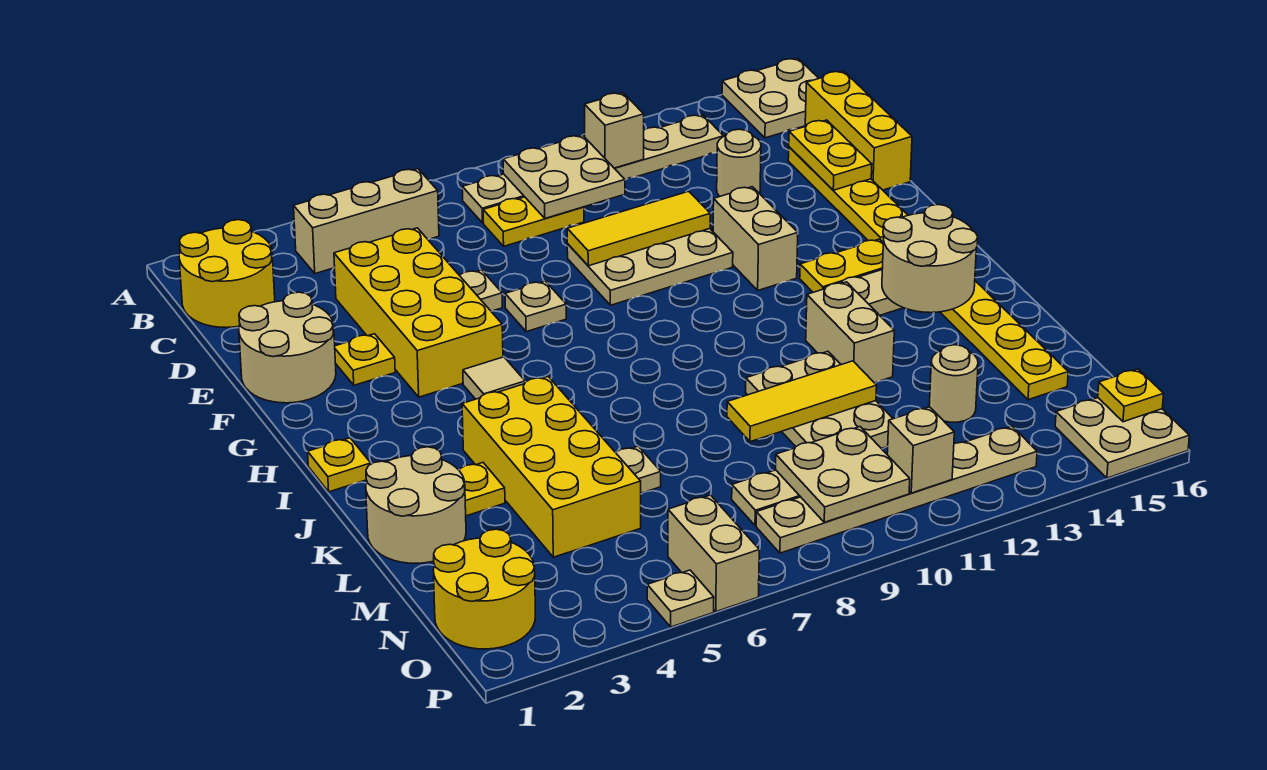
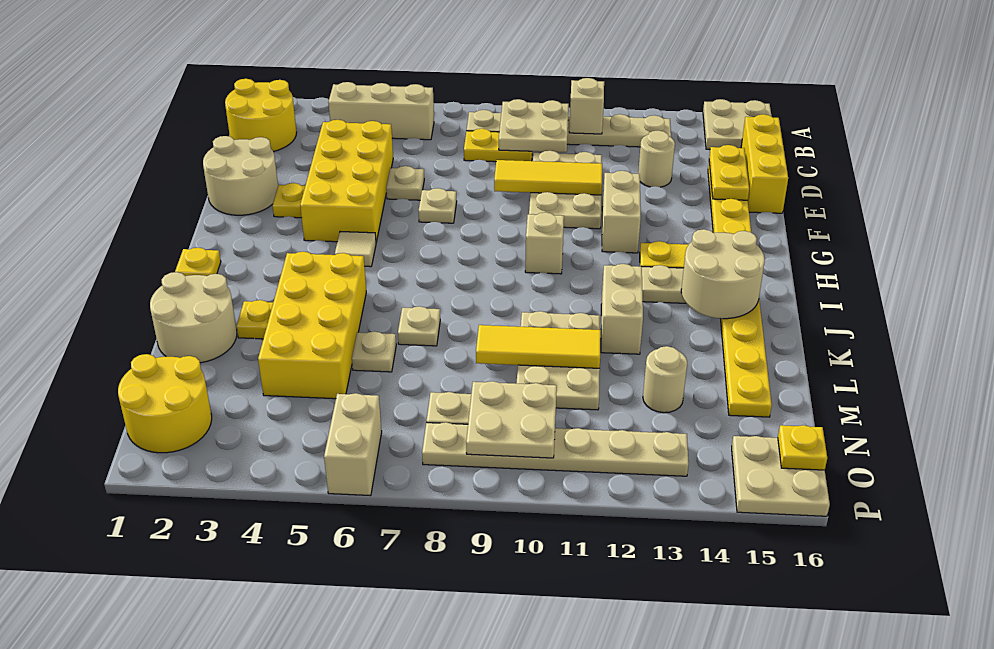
tan plate E9:F11 level 1 -> tan plate D10:F11 level 1
tan brick O11 level 2 -> tan brick H10 level 1
tan plate P5 level 1 -> tan plate K7 level 1

